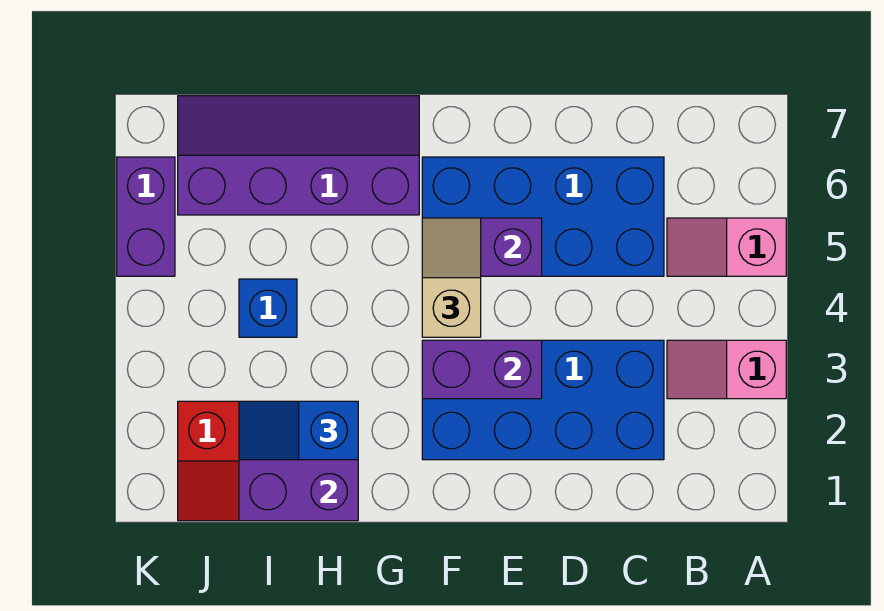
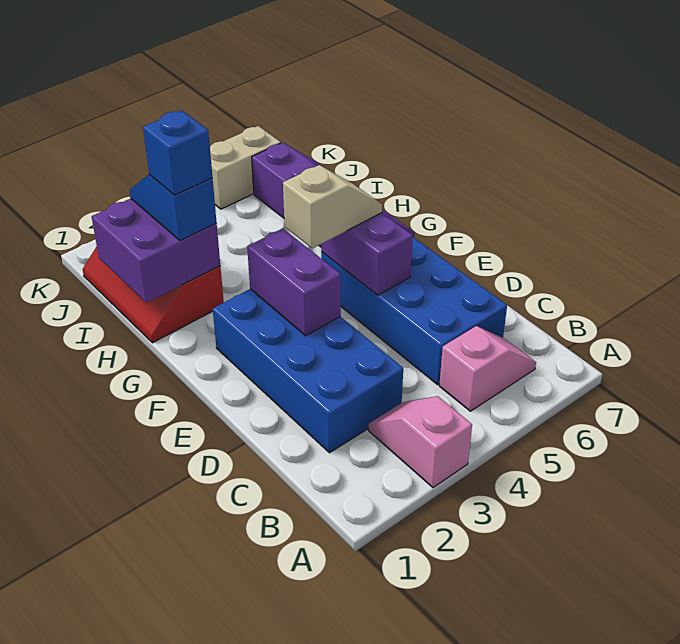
pink slope A5:B5 level 1 top A -> pink slope B5:B6 level 1 top 5
blue brick I4 level 1 -> blue brick H2 level 4
purple brick K5:K6 level 1 -> tan brick K5:K6 level 1

